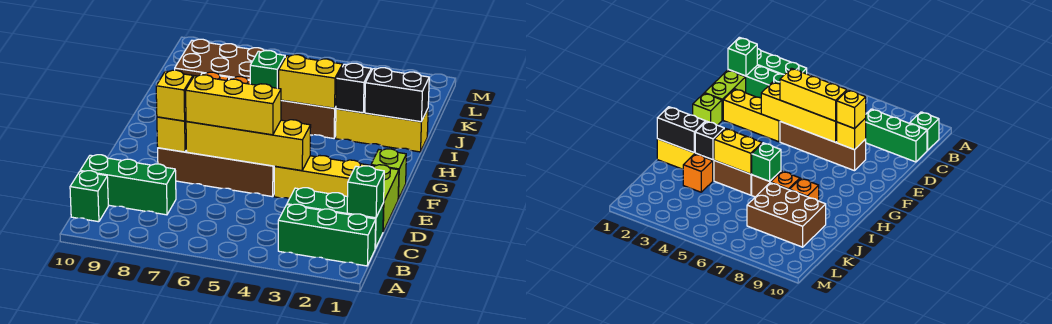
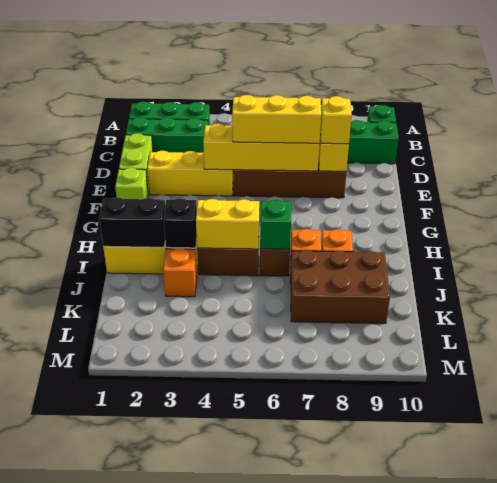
green brick C1 level 2 -> none

